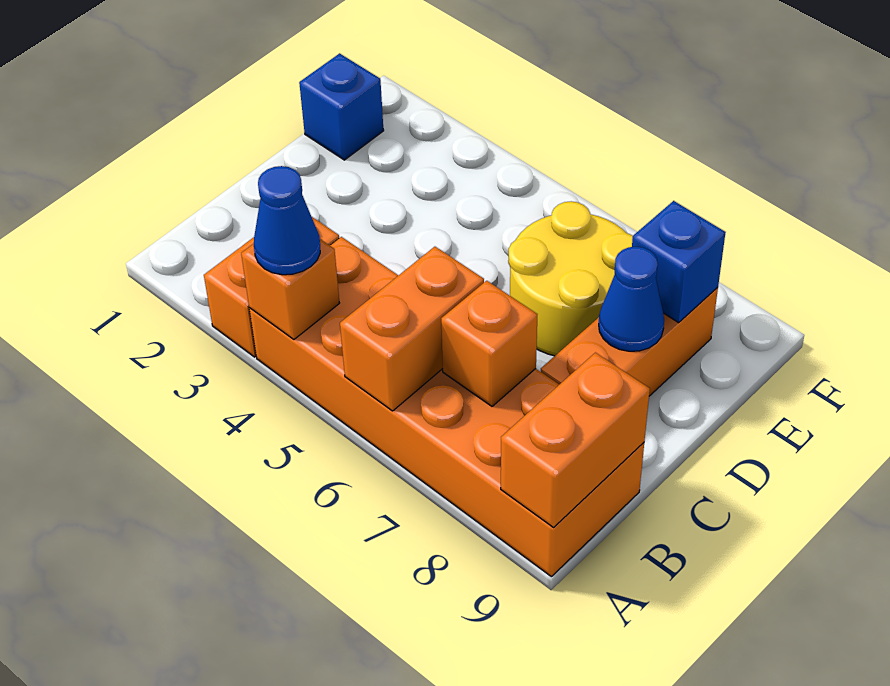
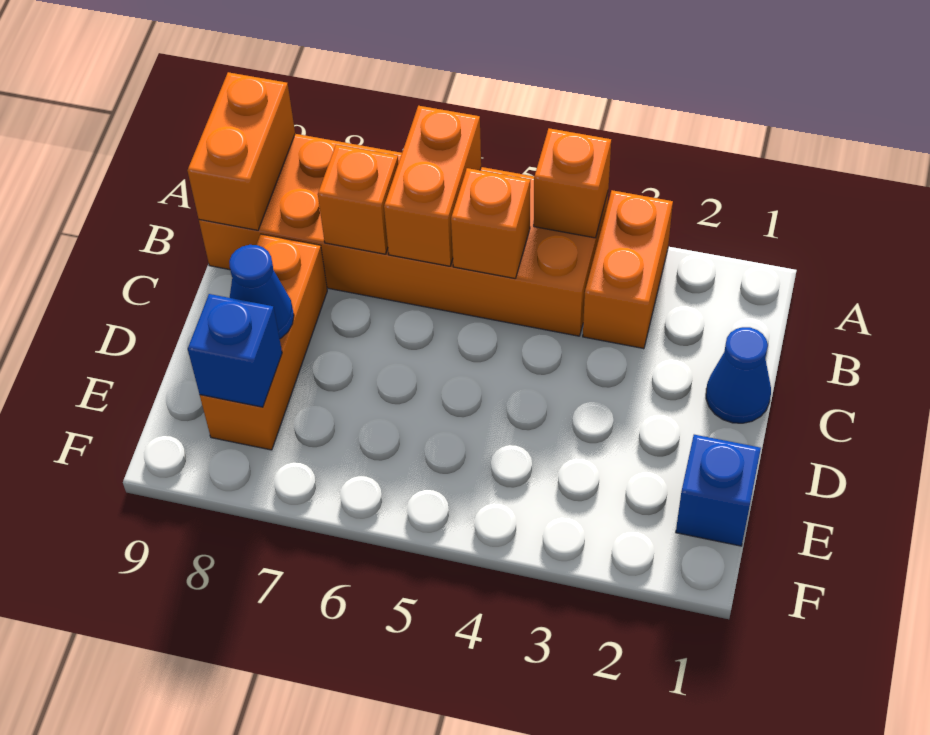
blue cone A4 level 3 -> blue cone C1 level 1
none -> orange brick B5 level 2
yellow round brick D6:E7 level 1 -> none

